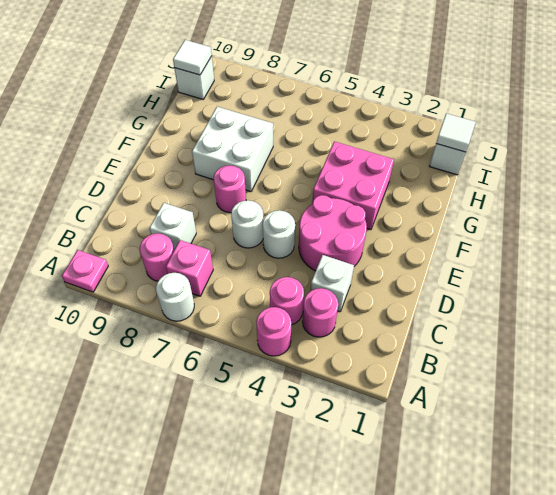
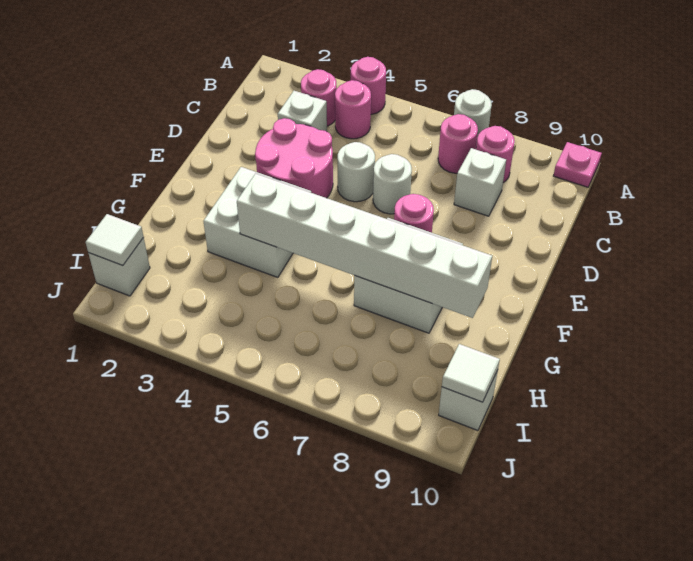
pink brick B7 level 1 -> pink round brick B7 level 1
pink brick F3:G4 level 1 -> white brick F3:G4 level 1
none -> white brick G4:G9 level 2

